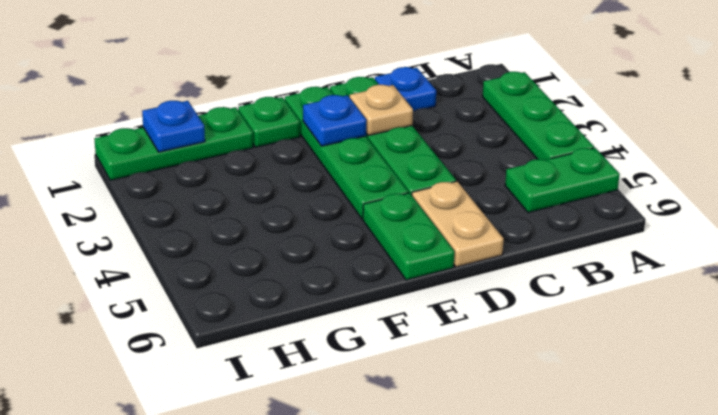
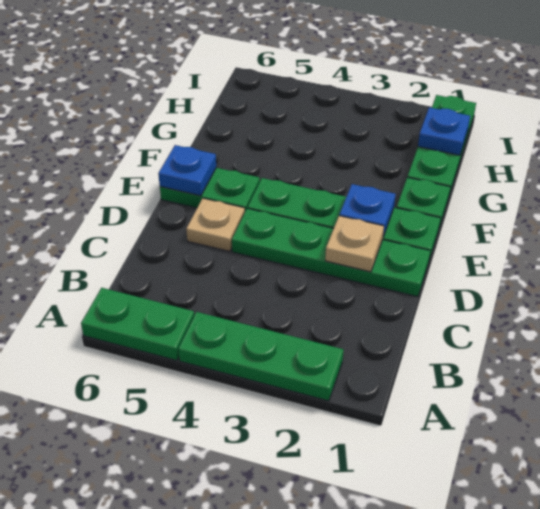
green plate A5:B5 level 1 -> green plate A5:A6 level 1
blue plate C1 level 1 -> blue plate E6 level 2
tan plate D5:D6 level 1 -> tan plate D5 level 1

